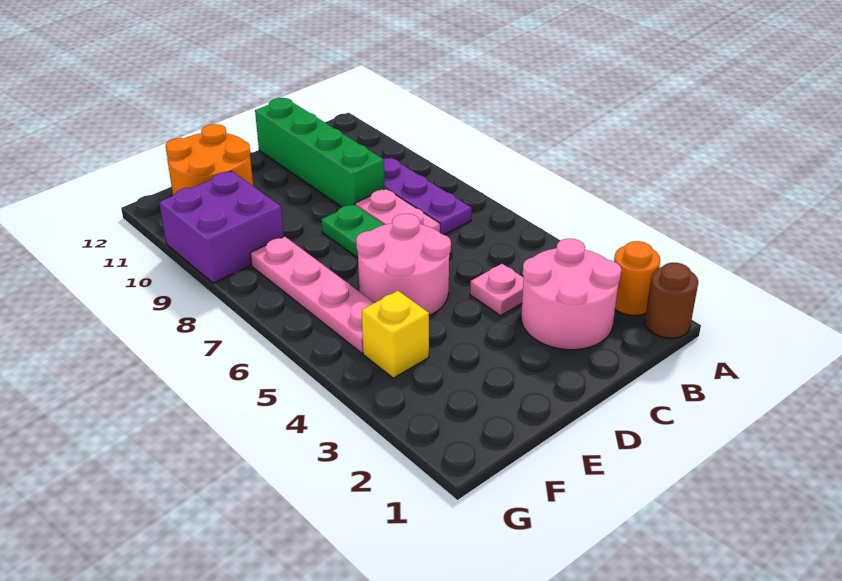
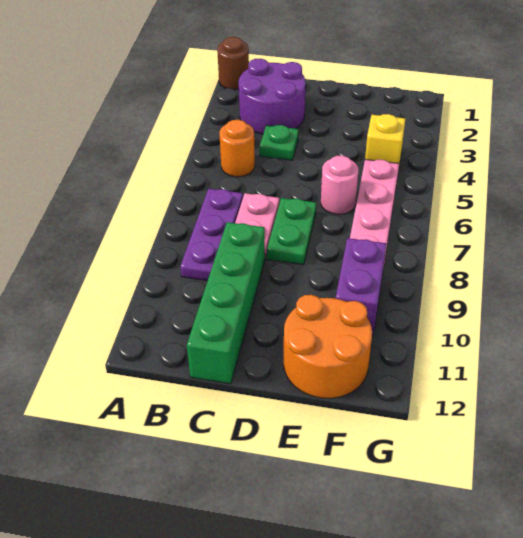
orange round brick A2 level 1 -> orange round brick B5 level 1
pink round brick B2:C3 level 1 -> purple round brick B2:C3 level 1
pink plate C4 level 1 -> green plate C4 level 1
pink round brick D5:E6 level 1 -> pink round brick E6 level 1
purple brick F9:G10 level 1 -> purple brick F9:F10 level 1

